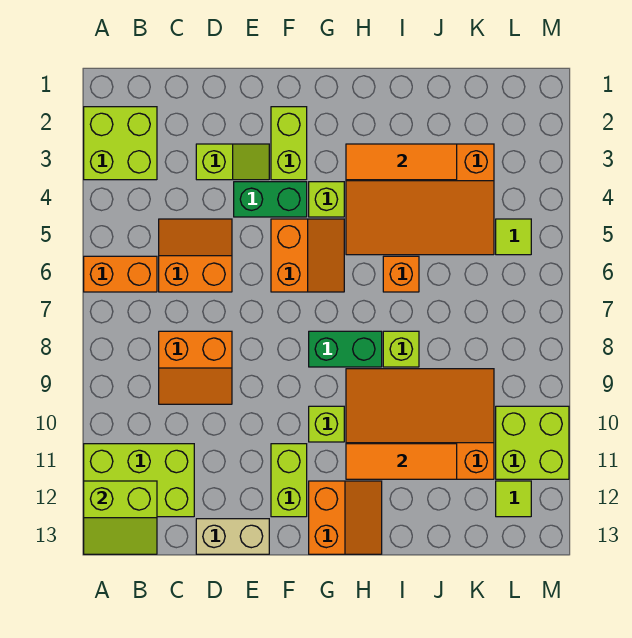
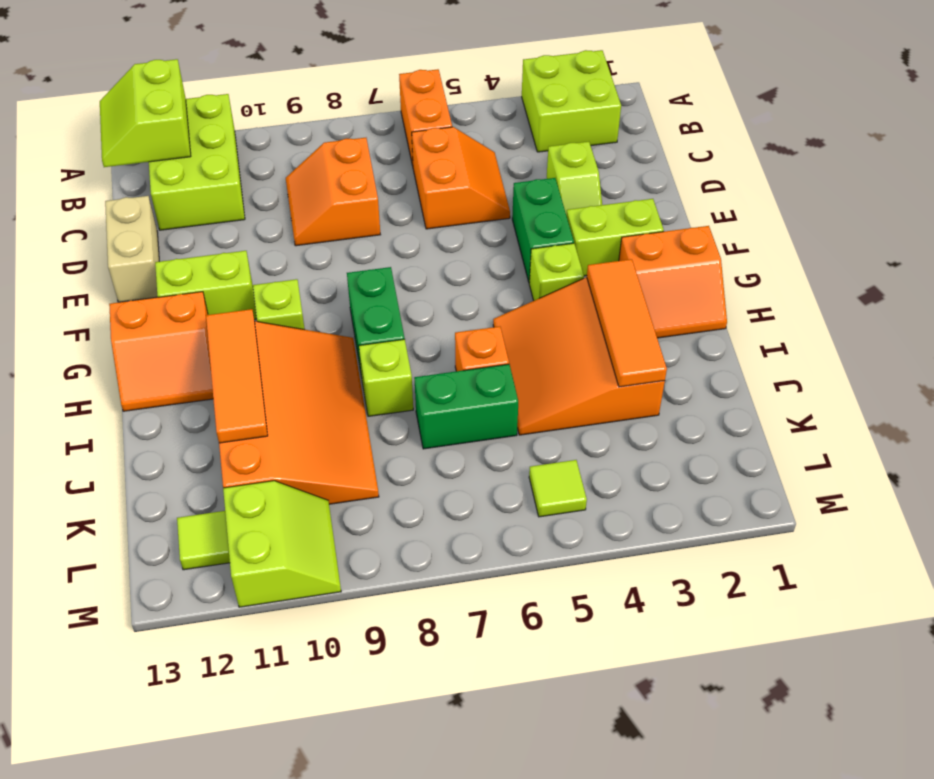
orange slope F5:G6 level 1 top F -> orange slope G1:H2 level 1 top G
orange slope H3:K5 level 1 top 3 -> orange slope H3:J5 level 1 top 3
none -> green brick J6:J7 level 1
lime brick L10:M11 level 1 -> lime slope L10:M11 level 1 top 11

